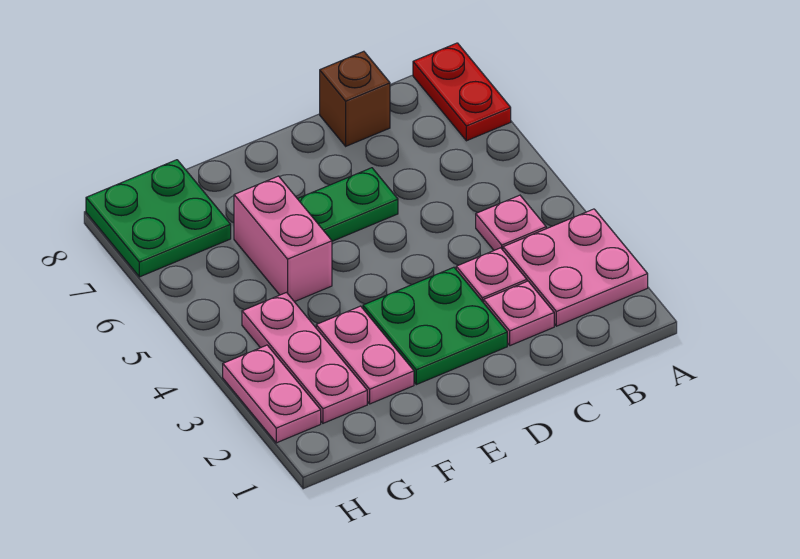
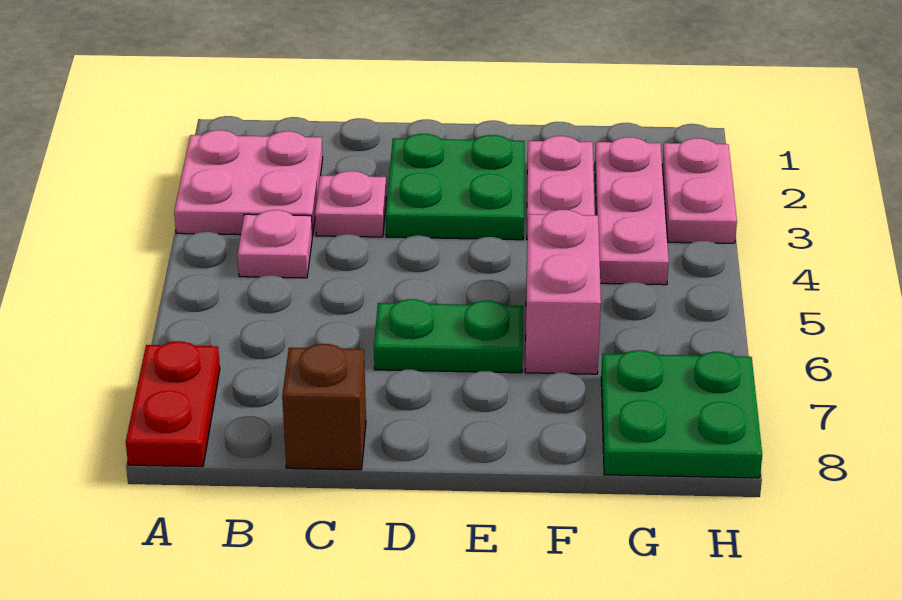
pink plate C2 level 1 -> none

